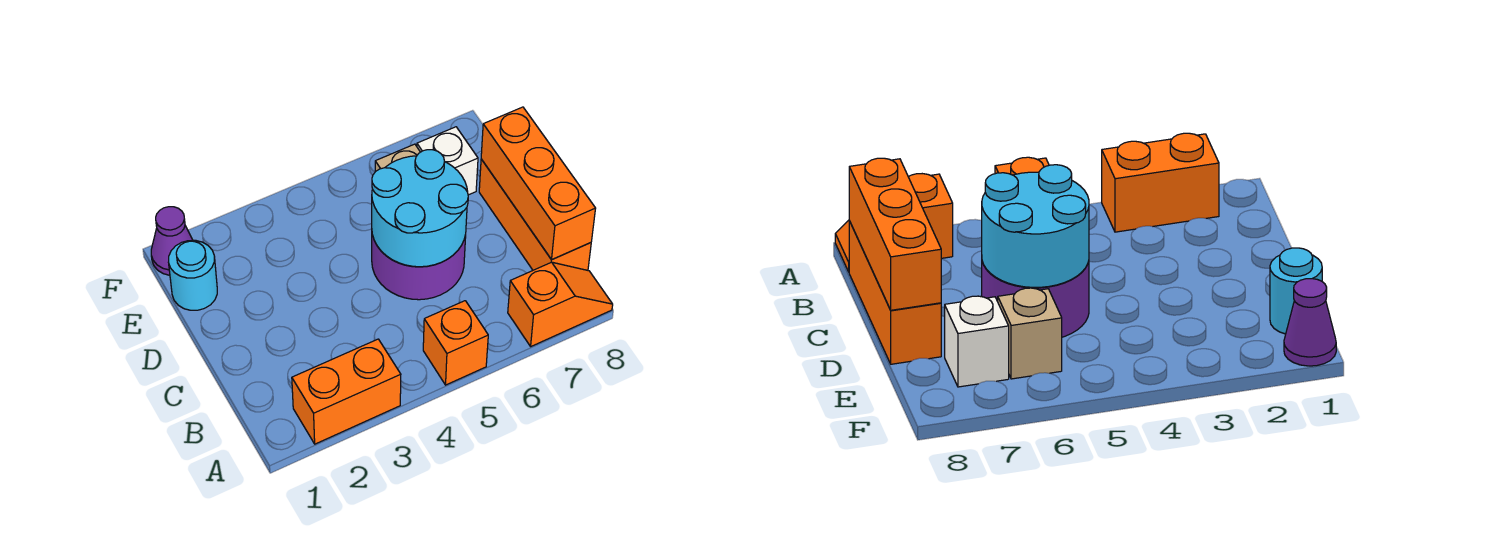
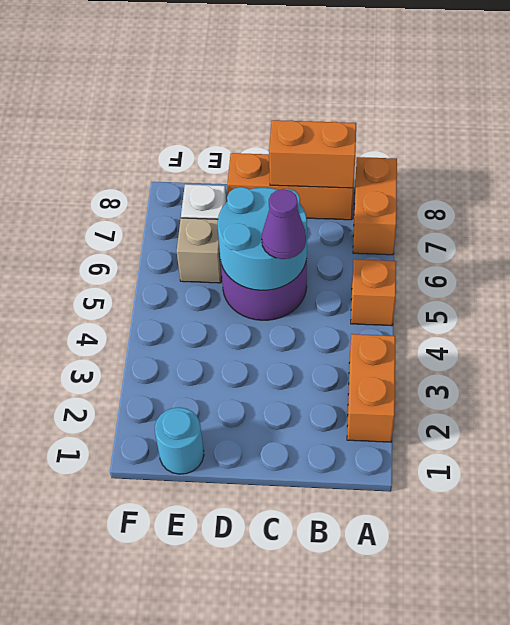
orange slope A7:A8 level 1 top 7 -> orange brick A7:A8 level 1
orange brick B8:D8 level 2 -> orange brick B8:C8 level 2
purple cone F1 level 1 -> purple cone C5 level 3

